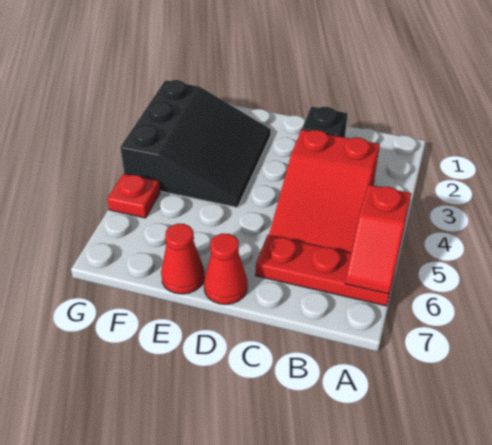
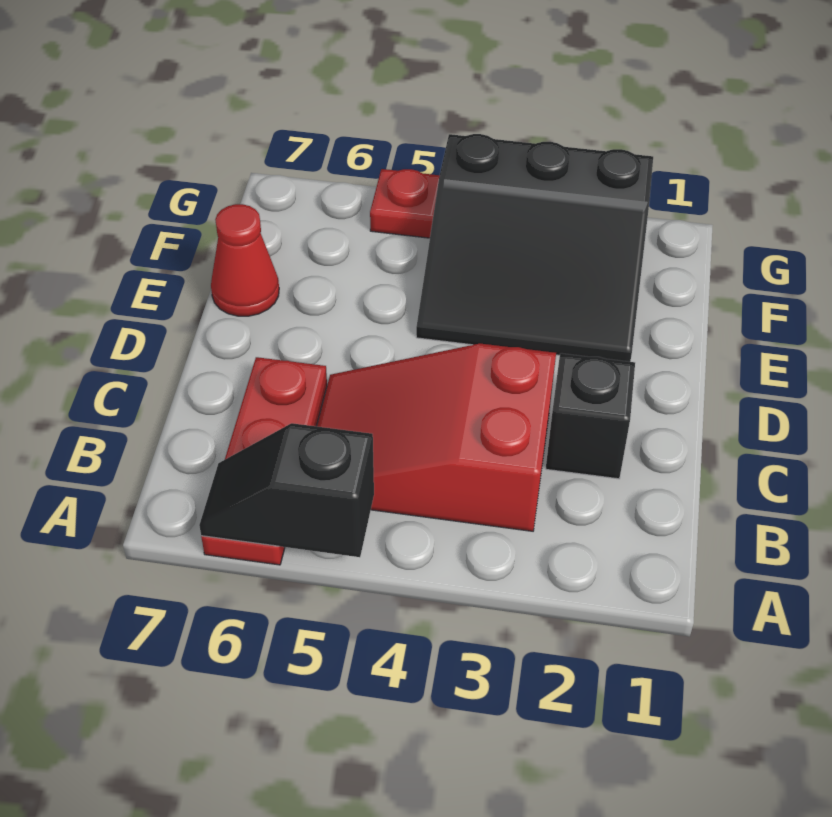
red slope A5:A6 level 2 top 5 -> black slope A5:A6 level 2 top 5
red cone D7 level 1 -> none

